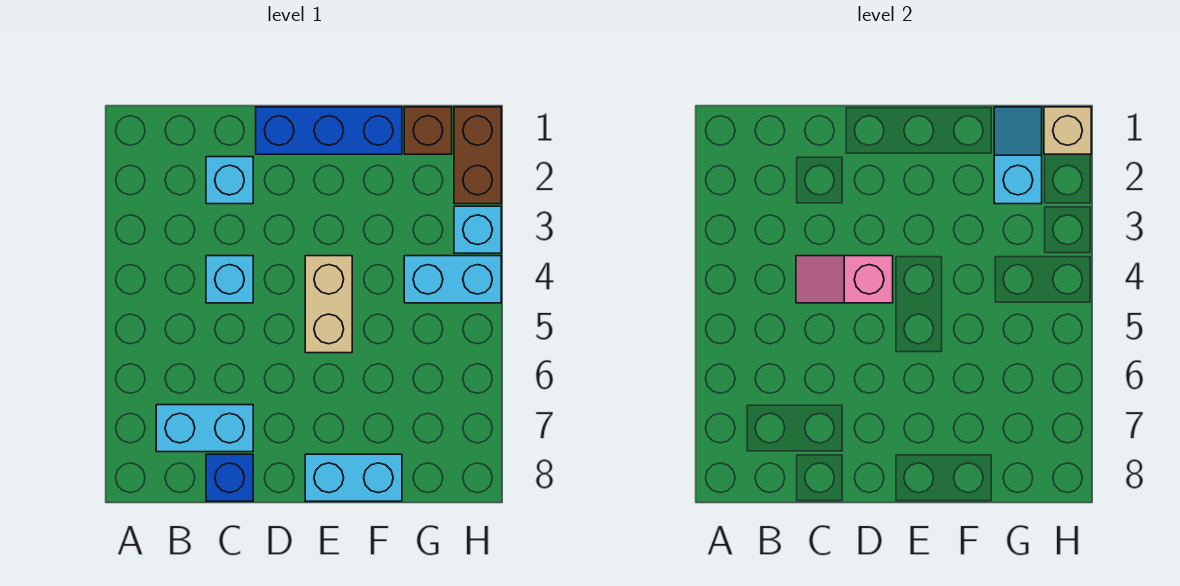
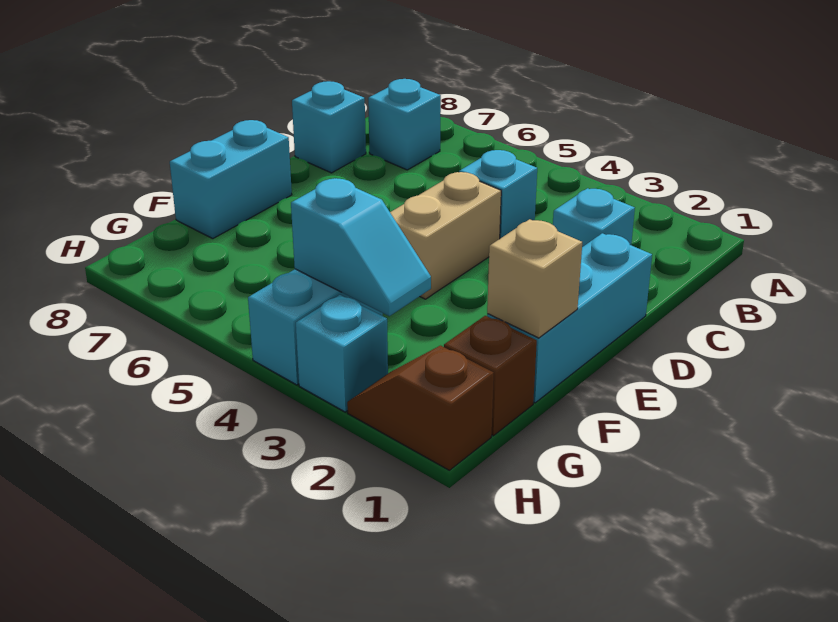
cyan brick B7:C7 level 1 -> cyan brick B7 level 1
pink slope C4:D4 level 2 top D -> none
blue brick C8 level 1 -> cyan brick C8 level 1
blue brick D1:F1 level 1 -> cyan brick D1:F1 level 1
tan brick E4:E5 level 1 -> tan brick D4:E4 level 1
cyan slope G1:G2 level 2 top 2 -> cyan slope G3:G4 level 2 top 4
brown brick H1:H2 level 1 -> brown slope H1:H2 level 1 top 1
tan brick H1 level 2 -> tan brick F1 level 2

